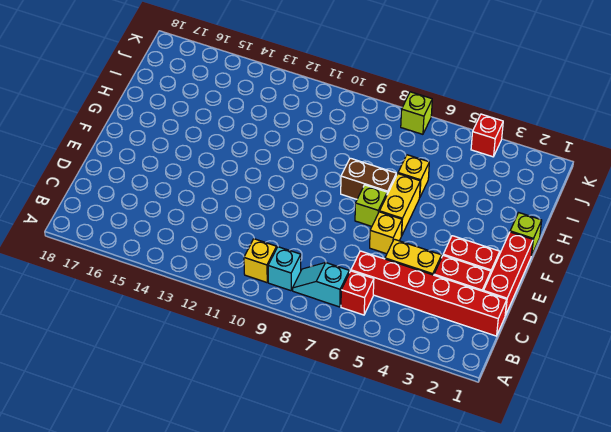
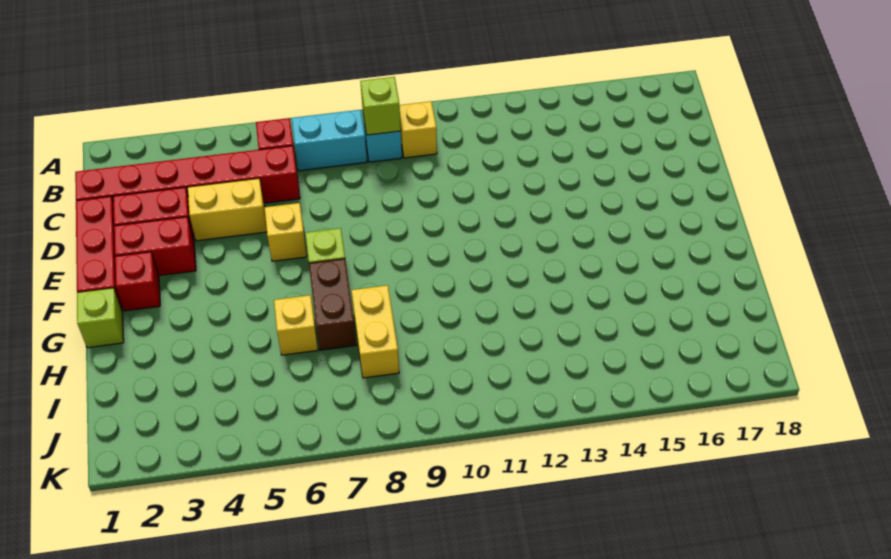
cyan slope B7:B8 level 1 top 7 -> cyan brick B7:B8 level 1
yellow brick F6:G6 level 1 -> yellow brick H8:I8 level 1
brown brick G7:G8 level 1 -> brown brick G7:H7 level 1
red brick K4 level 1 -> red brick F2 level 1
lime brick K7 level 1 -> lime brick B9 level 2

